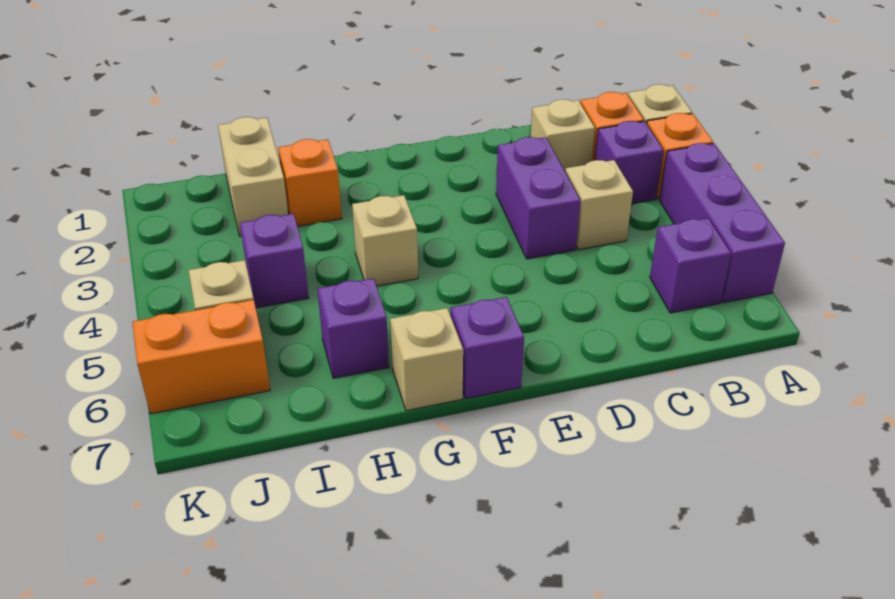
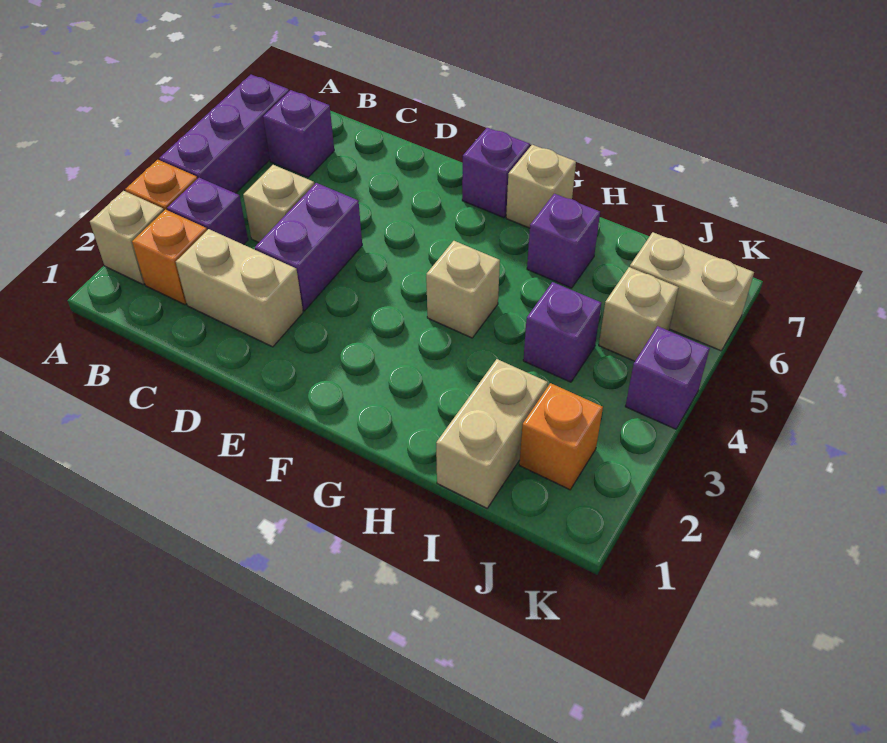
tan brick C2 level 1 -> tan brick C2:D2 level 1
orange brick H2 level 1 -> orange brick J2 level 1
orange brick J6:K6 level 1 -> tan brick J6:K6 level 1
none -> purple brick K4 level 1

